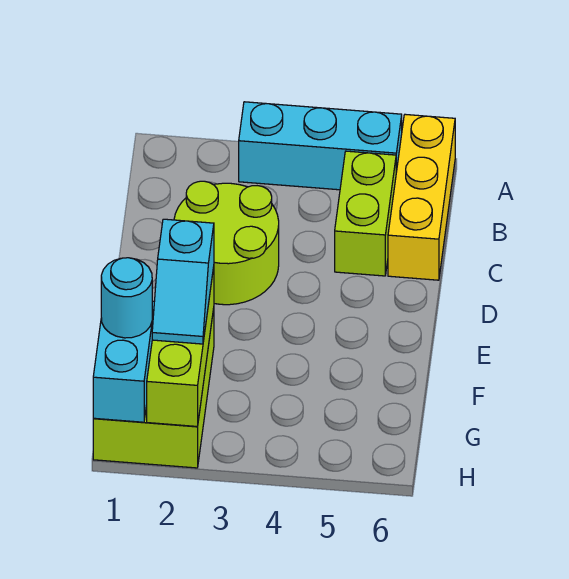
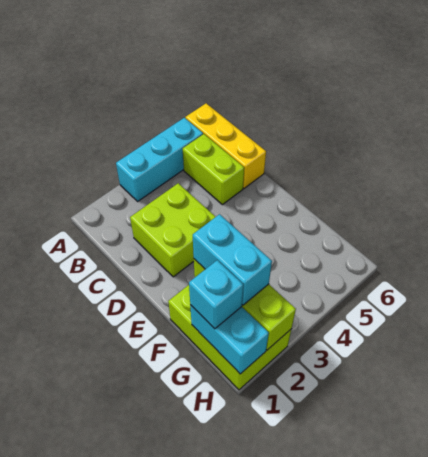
lime round brick C2:D3 level 1 -> lime brick C2:D3 level 1
cyan slope F2:G2 level 3 top F -> cyan brick F2:G2 level 3
cyan round brick G1 level 3 -> cyan brick G1 level 3

